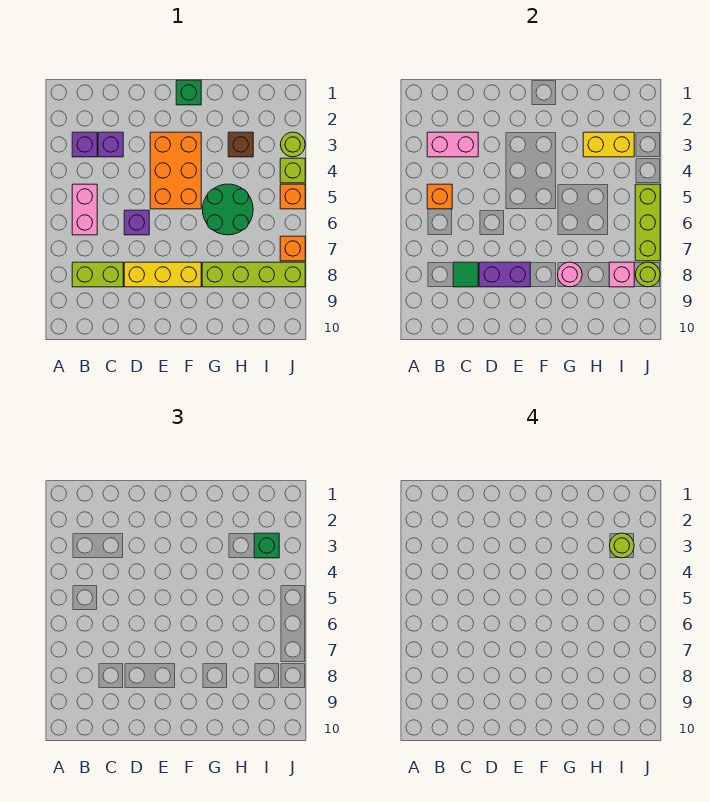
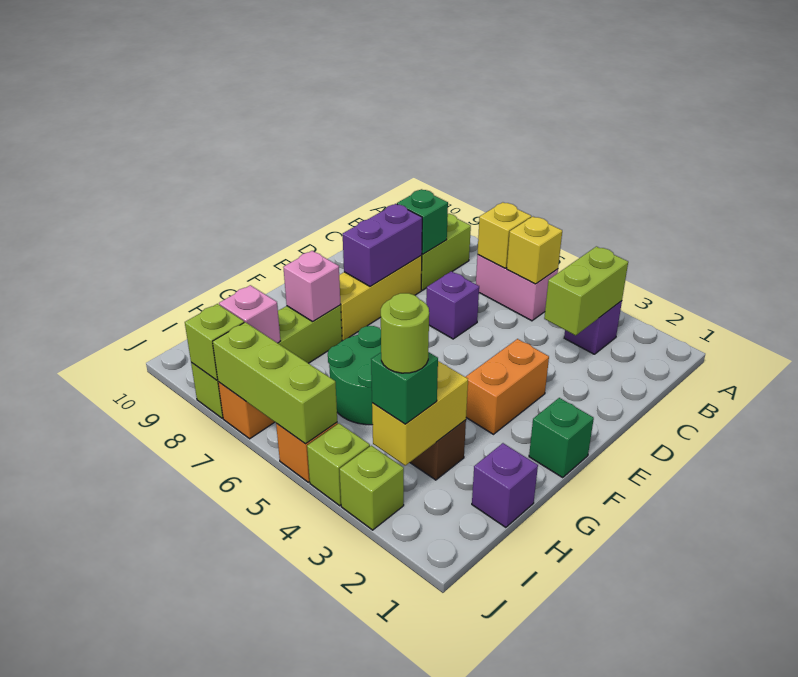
pink brick B3:C3 level 2 -> lime brick B3:C3 level 2
orange brick B5 level 2 -> yellow brick B5 level 2
none -> yellow brick B6 level 2
purple brick C3 level 1 -> purple brick H1 level 1
green tile C8 level 2 -> green brick C8 level 2
orange brick E3:F5 level 1 -> orange brick E3:F3 level 1
pink round brick G8 level 2 -> pink brick G8 level 2
lime round brick J3 level 1 -> lime brick J3 level 1
lime round brick J8 level 2 -> lime brick J8 level 2

